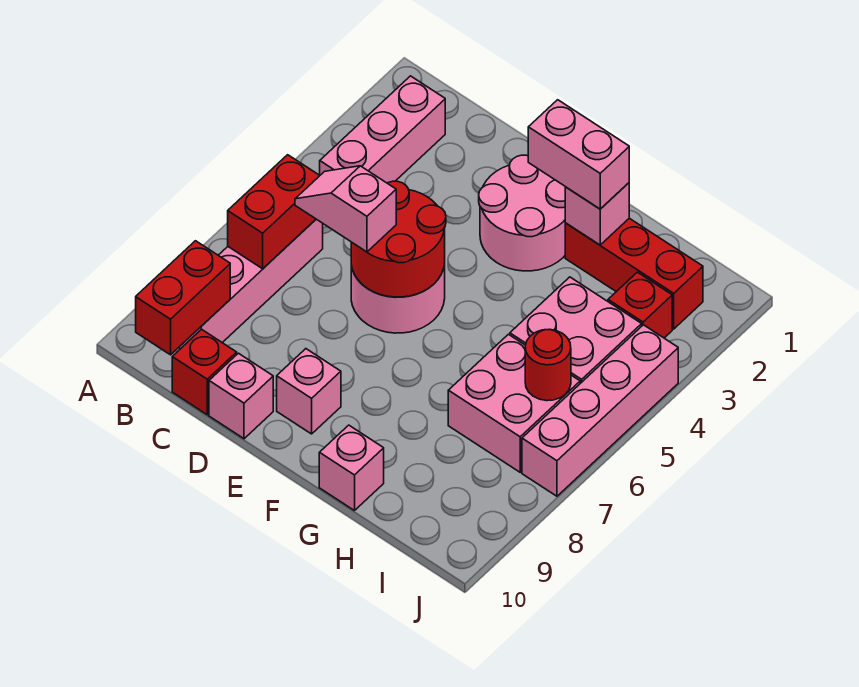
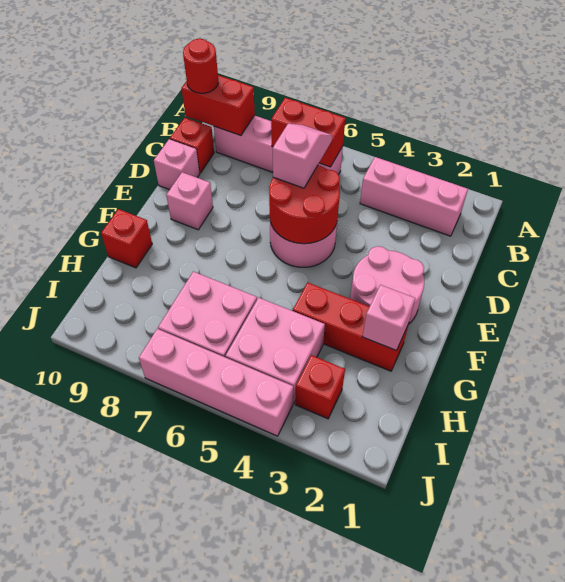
pink brick F2:G2 level 3 -> none
red brick G2:I2 level 1 -> red brick G2:G4 level 1
pink brick G10 level 1 -> red brick G10 level 1
red round brick I6 level 2 -> red round brick B10 level 3

